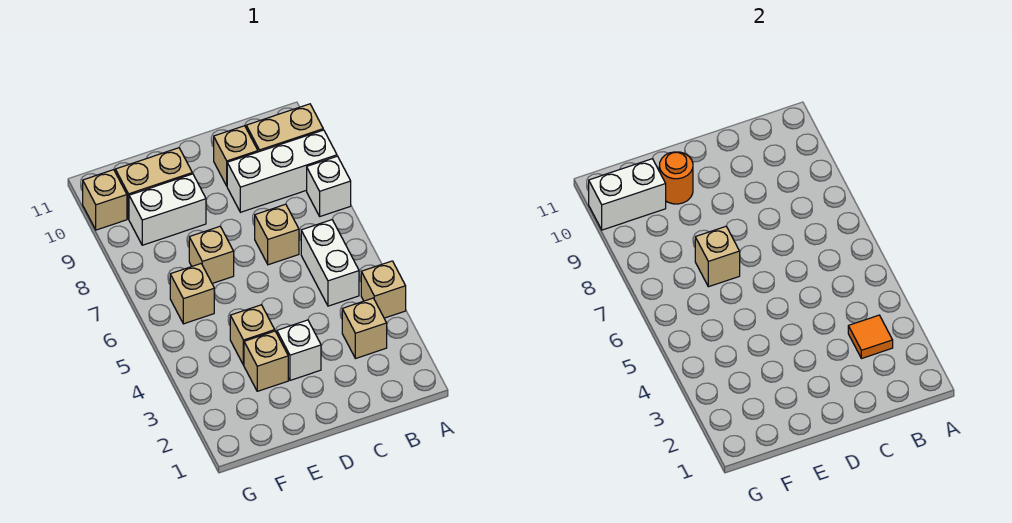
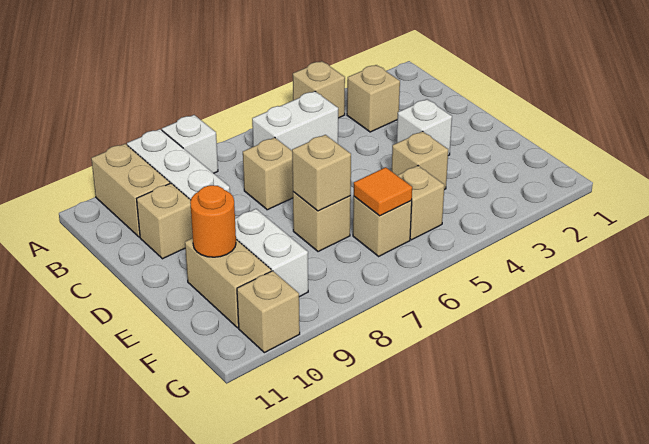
orange tile B3 level 2 -> orange tile F6 level 2
tan brick E3 level 1 -> tan brick F5 level 1
white brick F10:G10 level 2 -> none

